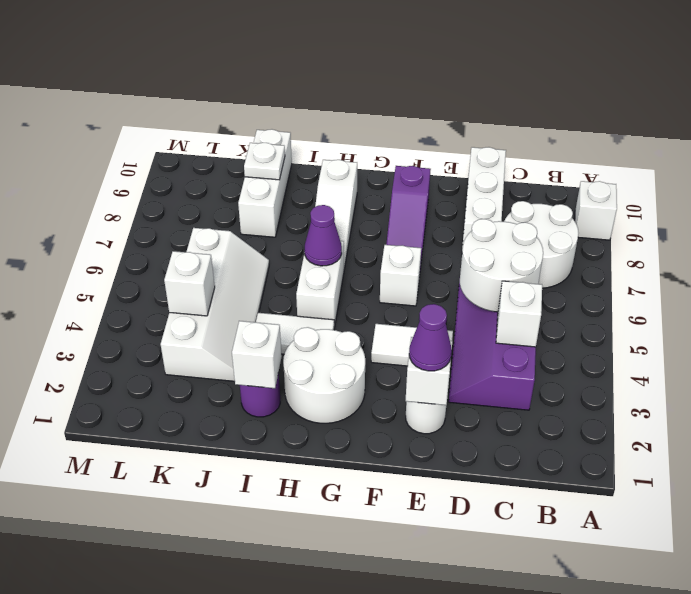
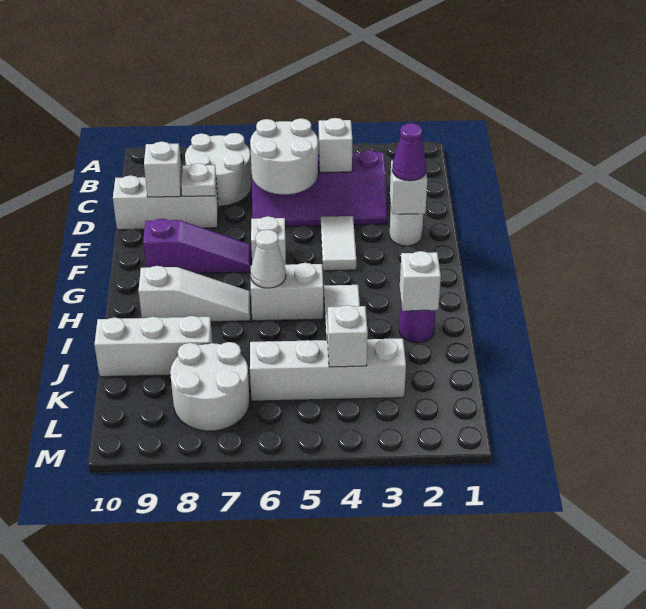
white brick A9 level 1 -> white brick D9 level 2
white round brick G2:H3 level 1 -> white round brick K7:L8 level 1
purple cone H6 level 2 -> white cone H6 level 2
white plate J9 level 2 -> white plate D8 level 2

